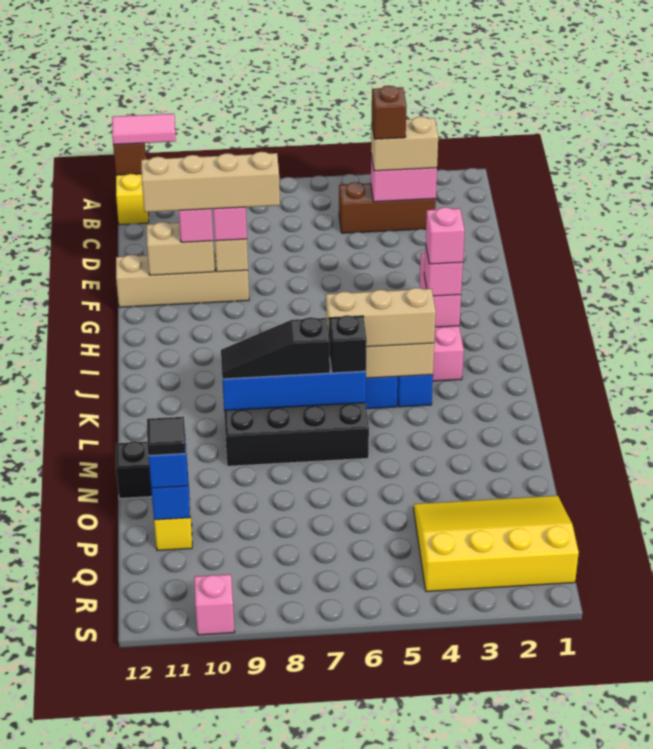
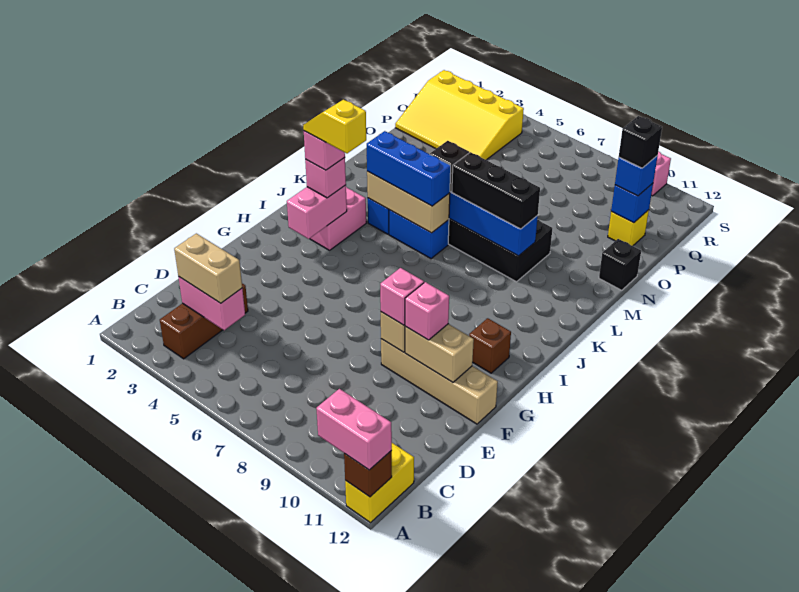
pink tile A11:A12 level 3 -> pink brick A11:A12 level 3
brown brick C3:C5 level 1 -> brown brick B3:D3 level 1
brown brick C4 level 4 -> brown brick H11 level 1
tan brick F8:F11 level 4 -> none
none -> yellow slope I3:I4 level 5 top 4
tan brick K4:K6 level 3 -> blue brick K4:K6 level 3
black slope L7:L9 level 3 top 7 -> black brick L7:L9 level 3
black tile P11 level 4 -> black brick P11 level 4

